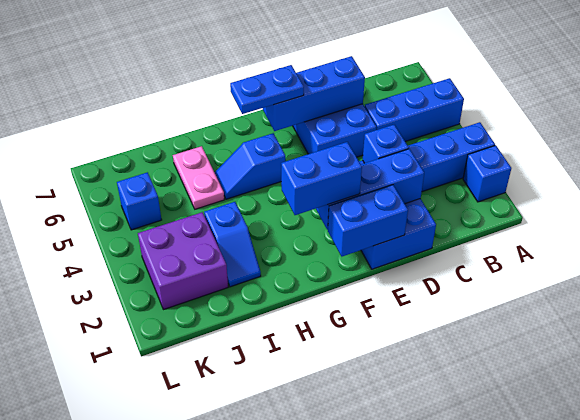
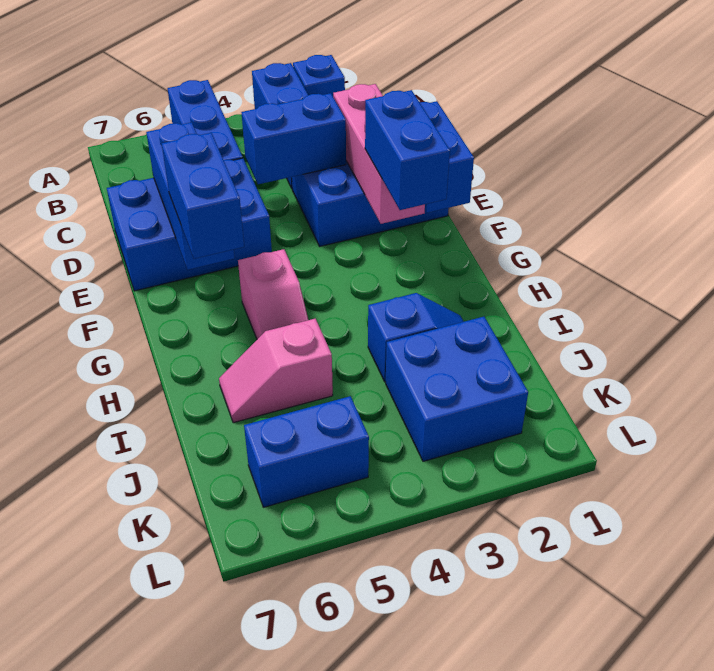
blue brick D2:F2 level 2 -> pink brick D2:F2 level 2
blue brick D3 level 2 -> blue brick D3:D4 level 2
blue plate F6:G6 level 3 -> blue brick F6:G6 level 3
blue slope G5:H5 level 1 top G -> pink slope G5:H5 level 1 top G
pink plate I5:I6 level 1 -> pink slope I5:I6 level 1 top 5
purple brick J2:K3 level 1 -> blue brick J2:K3 level 1
blue brick K5 level 1 -> blue brick K5:K6 level 1

